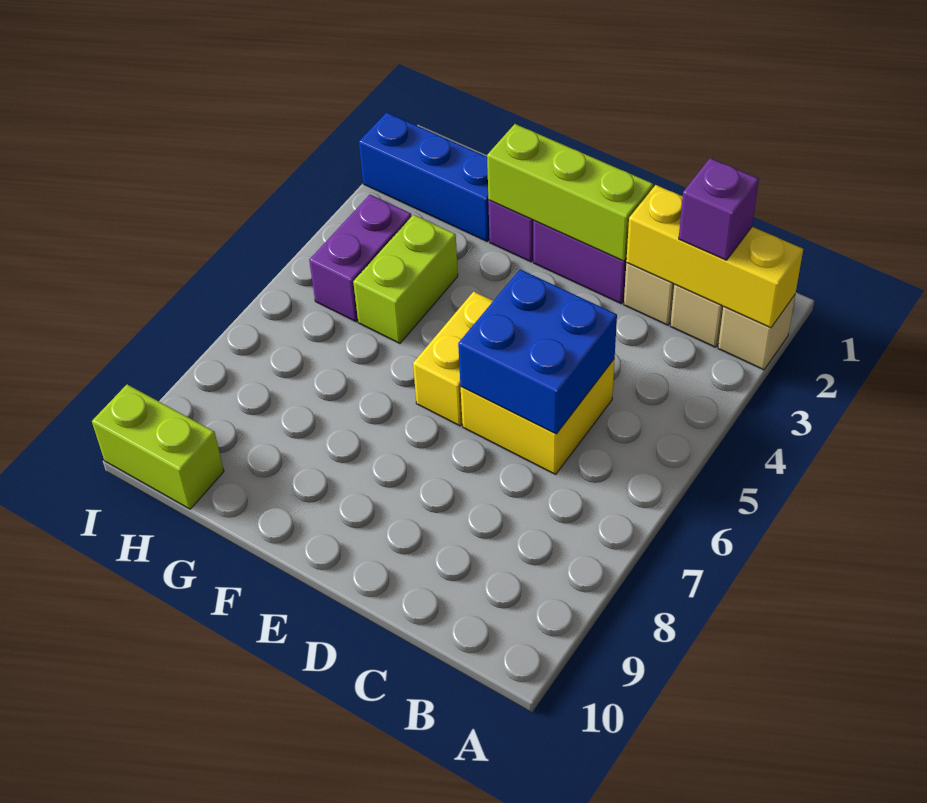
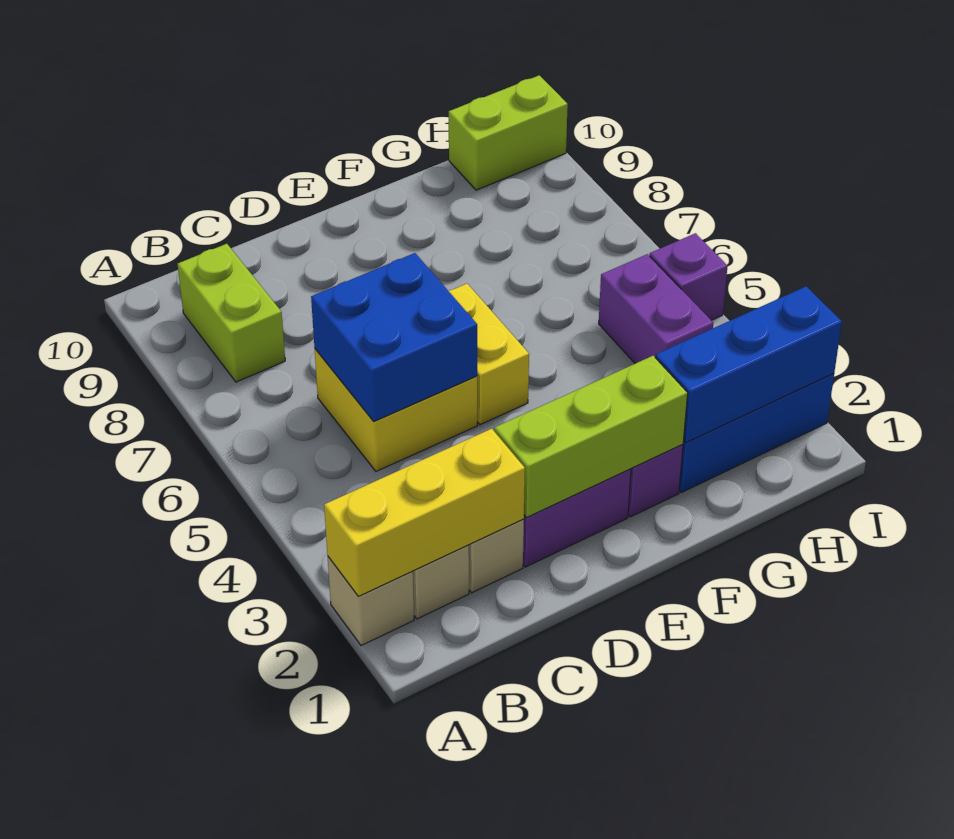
purple brick B2 level 3 -> purple brick I5 level 1
none -> blue brick G2:I2 level 2
lime brick G4:G5 level 1 -> lime brick B8:B9 level 1

